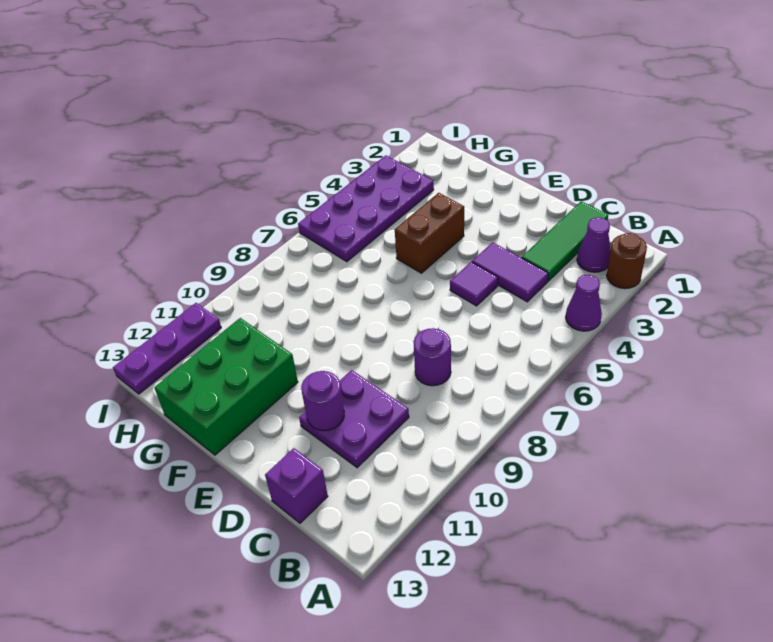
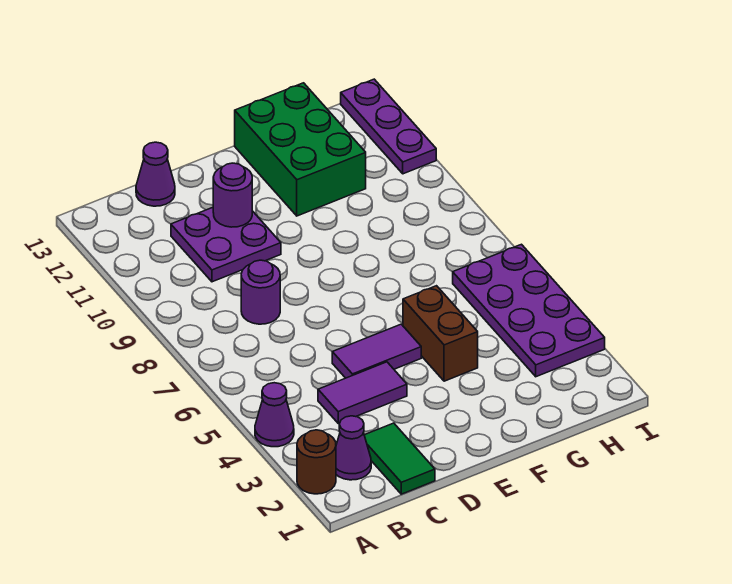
green tile C1:C3 level 1 -> green tile C1:C2 level 1
purple brick C13 level 1 -> purple cone C13 level 1
purple tile D5 level 1 -> purple tile D5:E5 level 1

